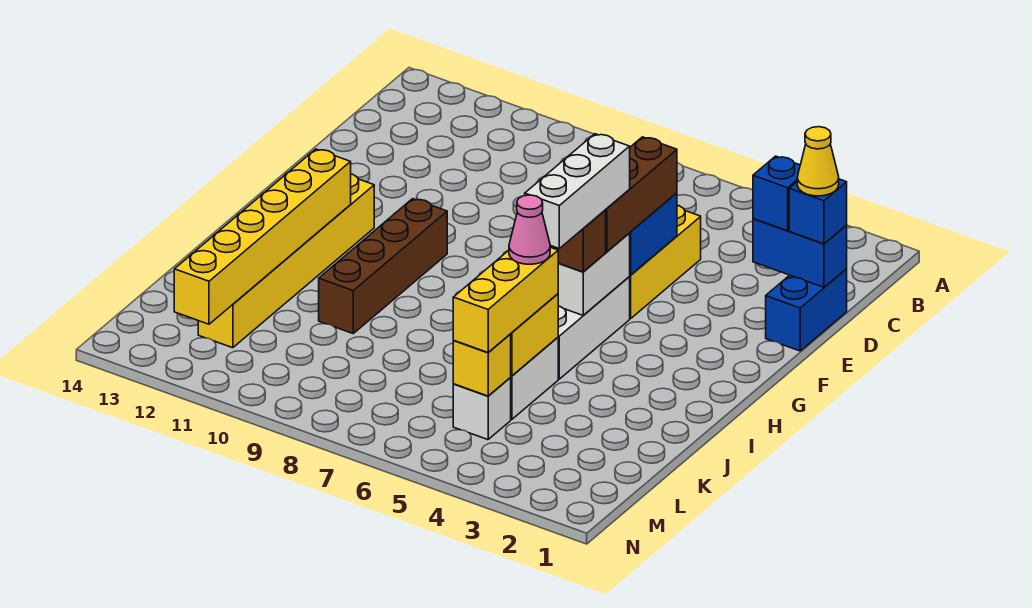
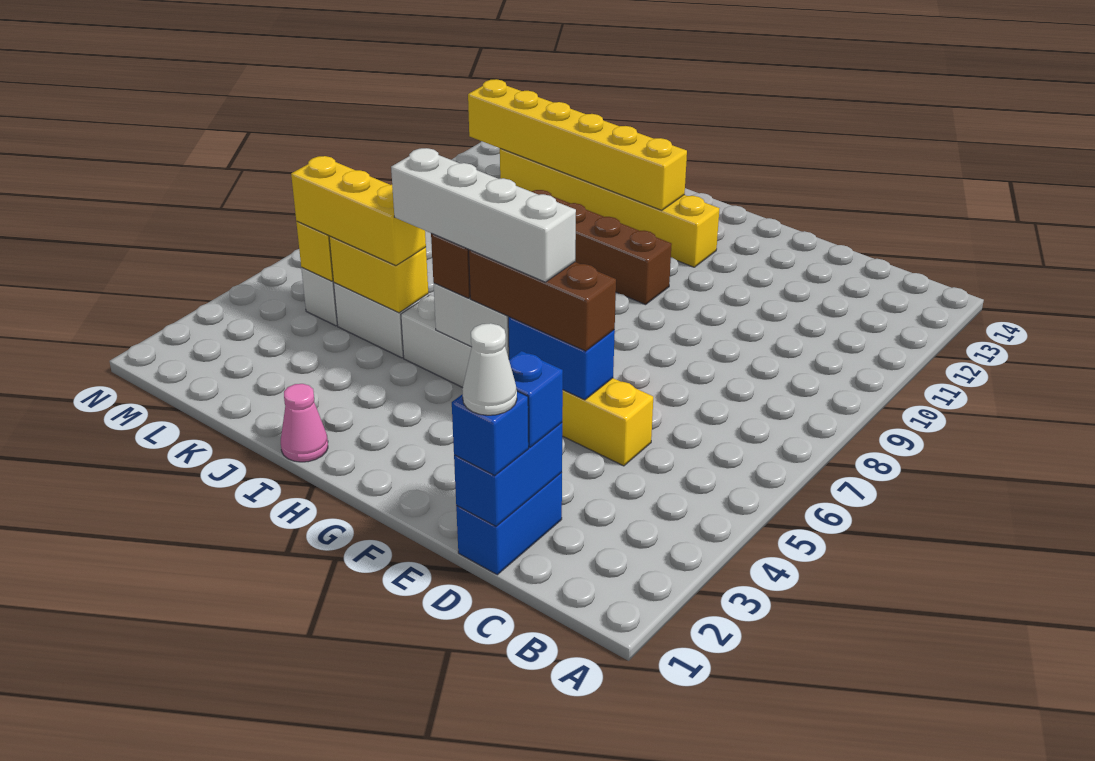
blue brick D1:E1 level 1 -> blue brick D1:D2 level 1
yellow cone D1 level 4 -> white cone D1 level 4
white brick G5:I5 level 4 -> white brick F5:I5 level 4
pink cone J5 level 4 -> pink cone I1 level 1

